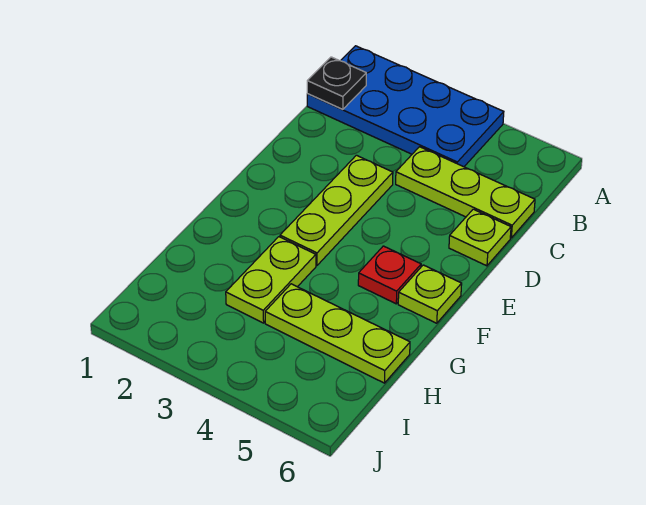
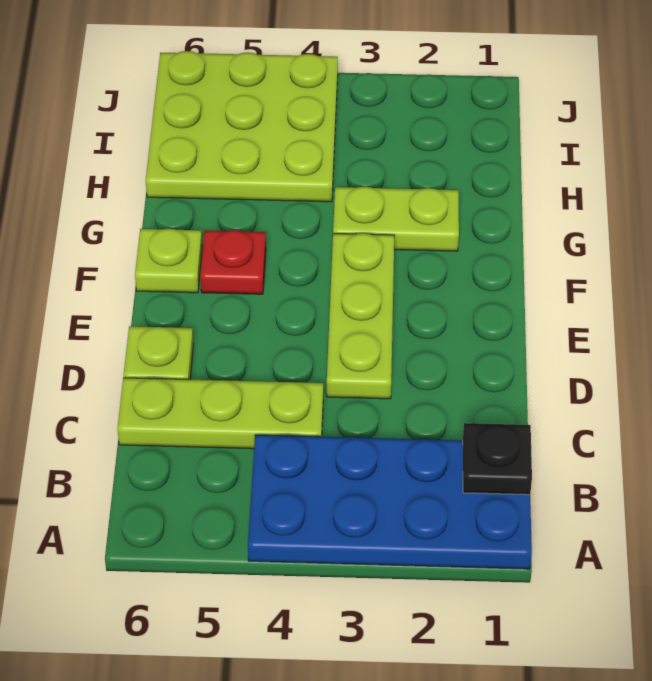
lime plate G3:H3 level 1 -> lime plate G2:G3 level 1
lime plate H4:H6 level 1 -> lime plate H4:J6 level 1

